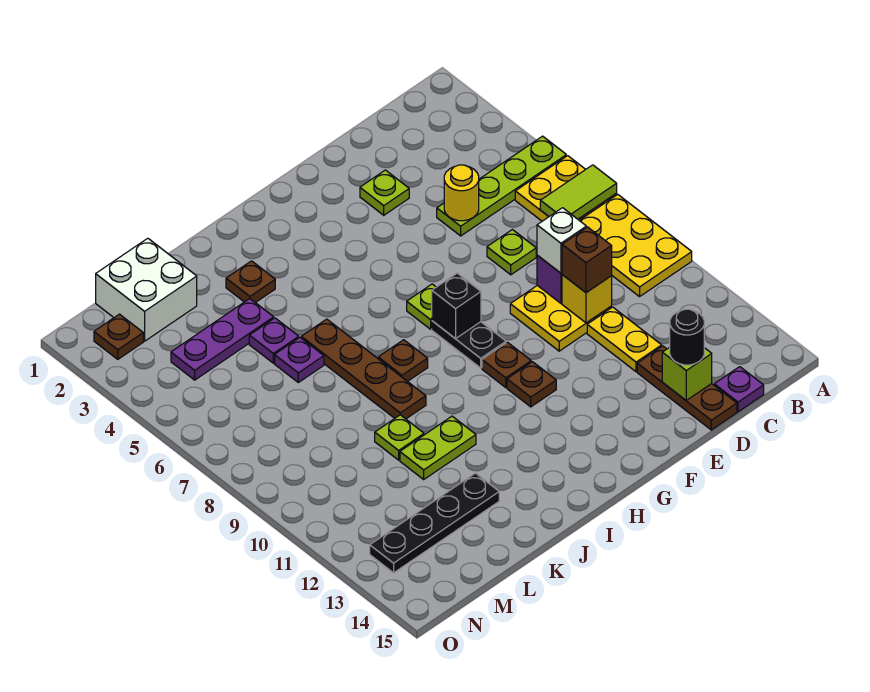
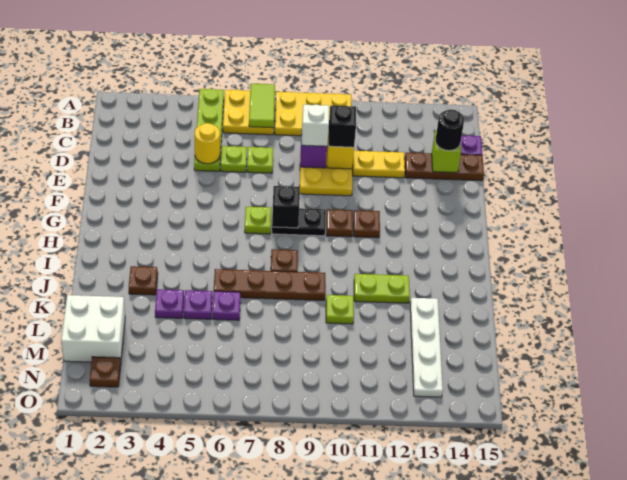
brown brick D10 level 3 -> black brick D10 level 3
lime plate E3 level 1 -> lime plate D6 level 1
lime plate J11:K11 level 1 -> lime plate J11:J12 level 1
purple plate K4:M4 level 1 -> purple plate K4 level 1
black plate K13:N13 level 1 -> white plate K13:N13 level 1

